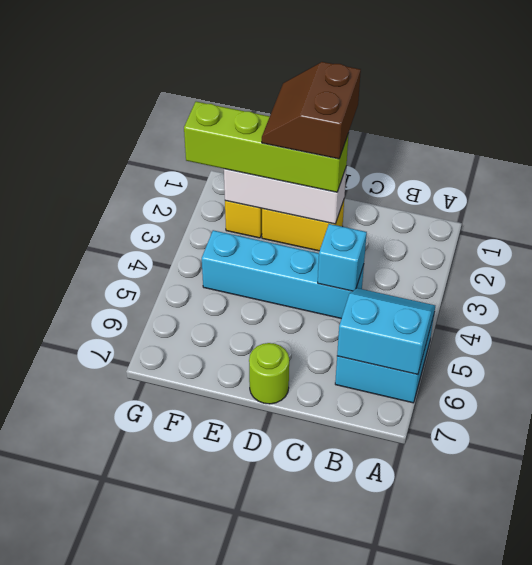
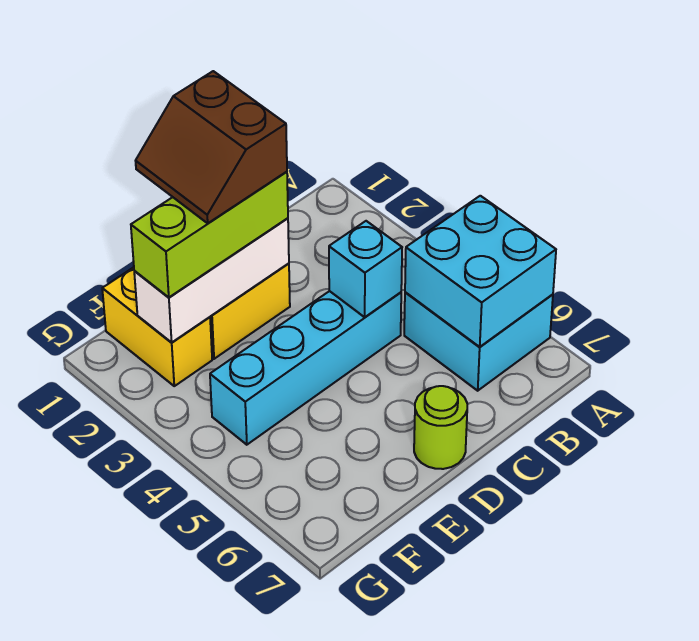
cyan slope A5:B6 level 2 top 6 -> cyan brick A5:B6 level 2
lime brick D2:G2 level 3 -> lime brick D2:F2 level 3

